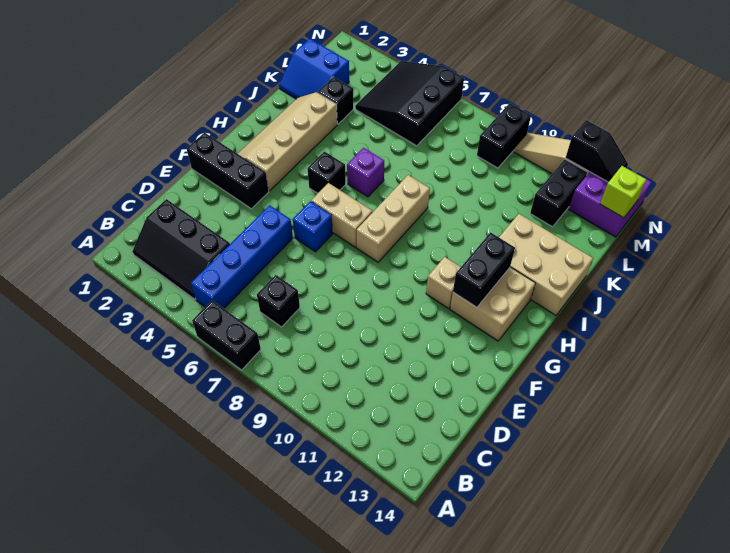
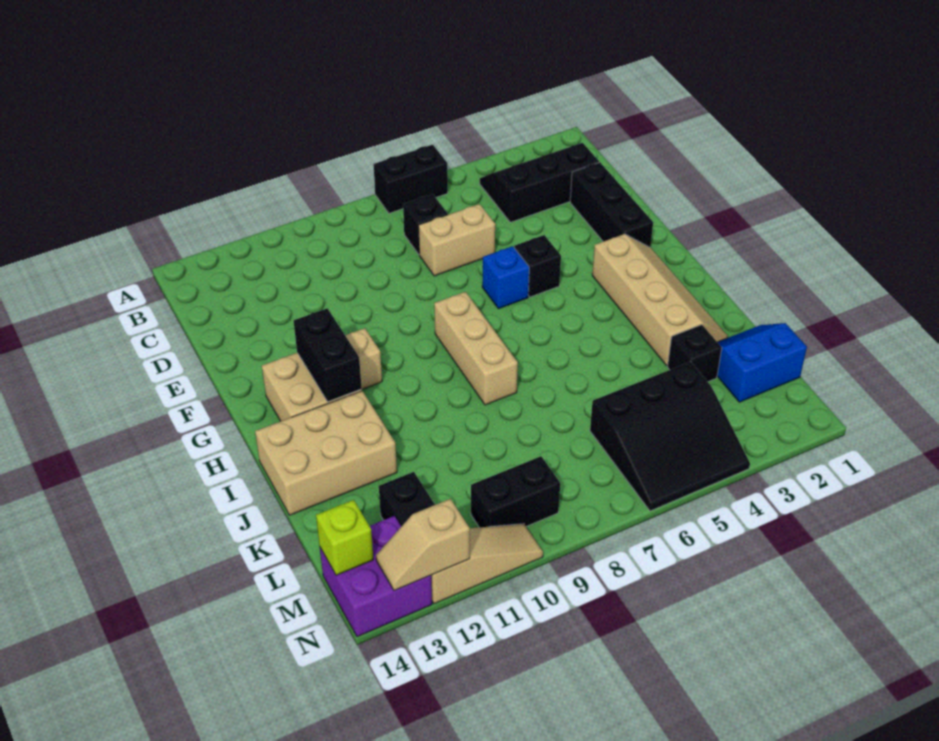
blue brick B5:E5 level 1 -> none
black brick F1:F3 level 1 -> black brick D2:F2 level 1
tan brick G6:G7 level 1 -> tan brick D6:D7 level 1
black brick H5 level 1 -> black brick F5 level 1
purple brick I6 level 1 -> none
black slope L4:N6 level 1 top 6 -> black slope L4:N6 level 1 top L
black brick M9:N9 level 1 -> black brick M9:M10 level 1
black slope N12:N13 level 2 top 12 -> tan slope N12:N13 level 2 top 12

